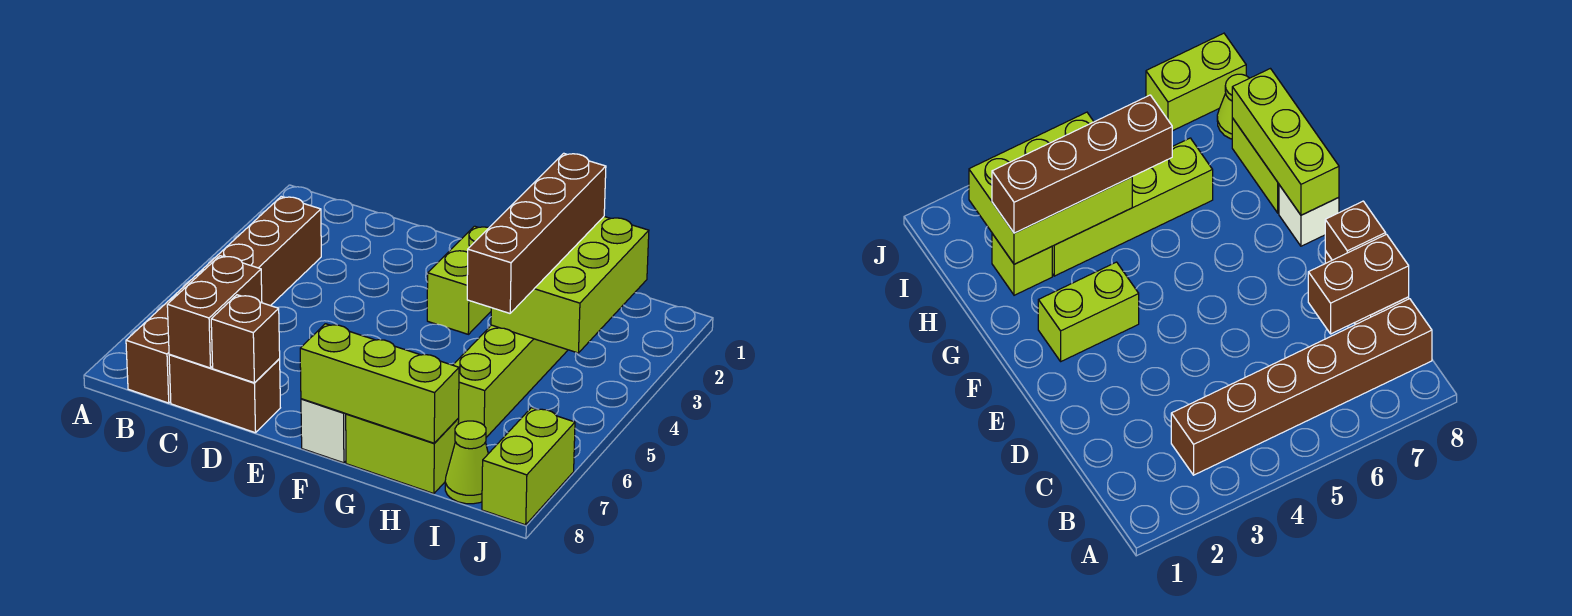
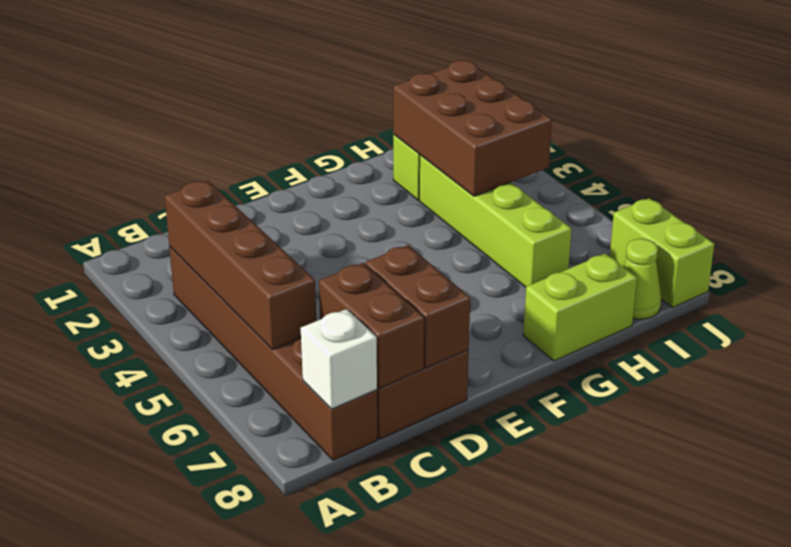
brown brick D8 level 2 -> brown brick D7:D8 level 2
lime brick F2:F3 level 1 -> none
white brick F8 level 1 -> white brick B8 level 2
lime brick F8:H8 level 2 -> none
lime brick H2:I4 level 2 -> brown brick H2:I4 level 2
brown brick H2:H5 level 3 -> brown brick B3:B6 level 2

